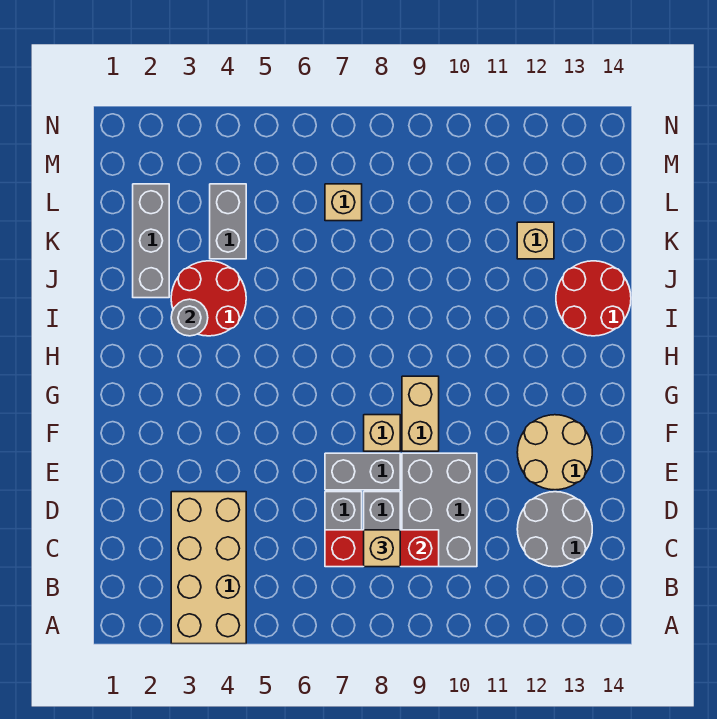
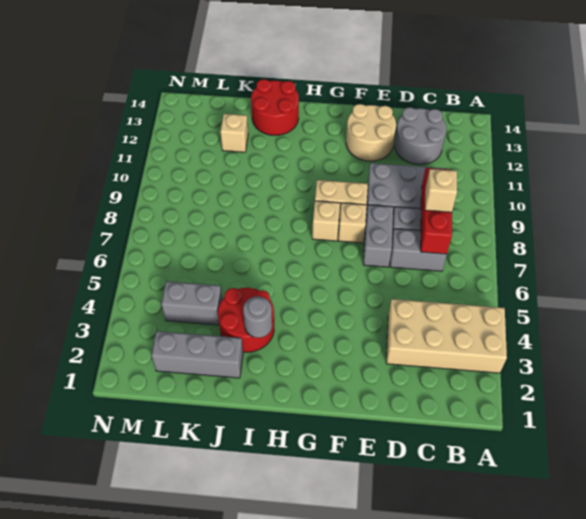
tan brick L7 level 1 -> tan brick G8 level 1

